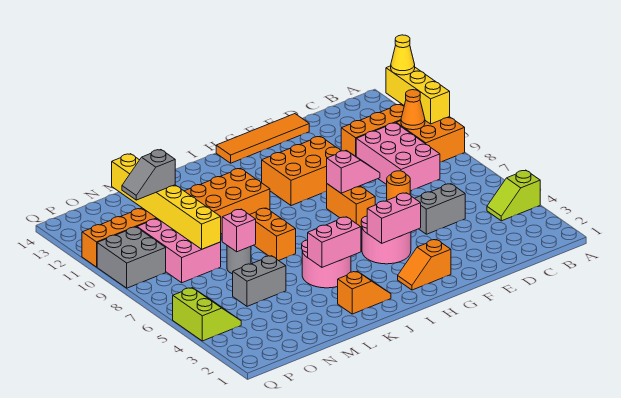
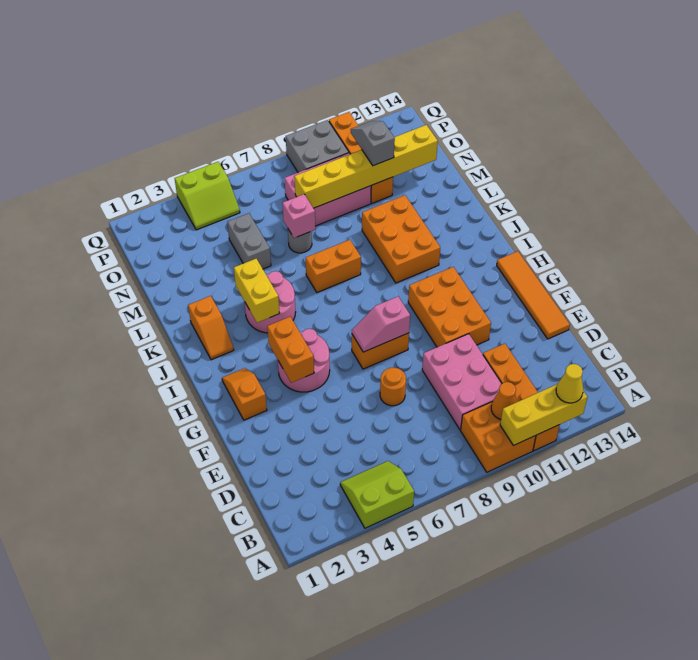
lime slope A4:B4 level 1 top A -> lime slope A4:B5 level 1 top A
pink brick C8:D10 level 1 -> pink brick C9:E10 level 1
grey brick D5:E5 level 1 -> none
pink slope F8:G8 level 2 top G -> pink slope G7:G8 level 2 top 8
pink brick G4:H4 level 2 -> orange brick G4:H4 level 2
pink brick J4:K4 level 2 -> yellow brick J4:K4 level 2

